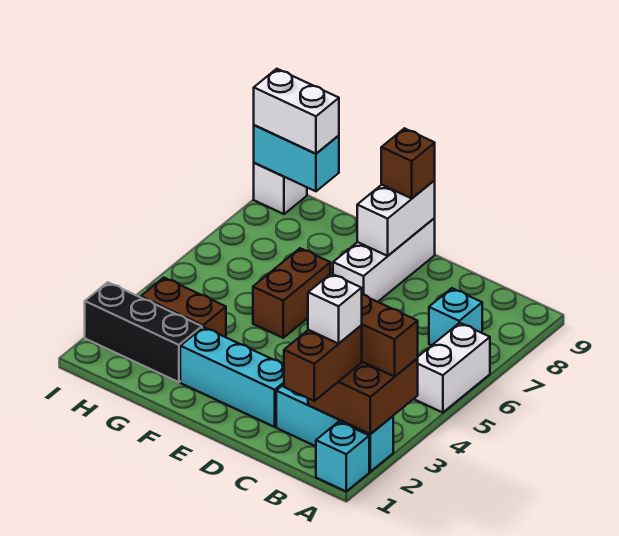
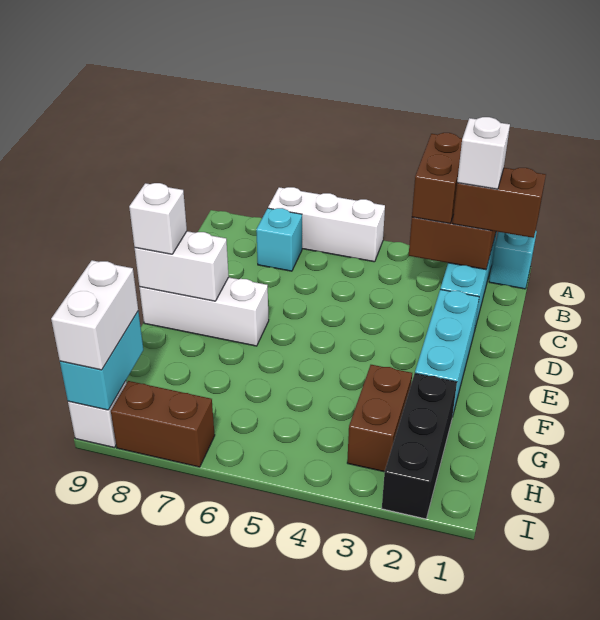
white brick A5:A6 level 1 -> white brick A5:A7 level 1
brown brick E9 level 3 -> white brick E9 level 3
brown brick F5:F6 level 1 -> brown brick I7:I8 level 1

